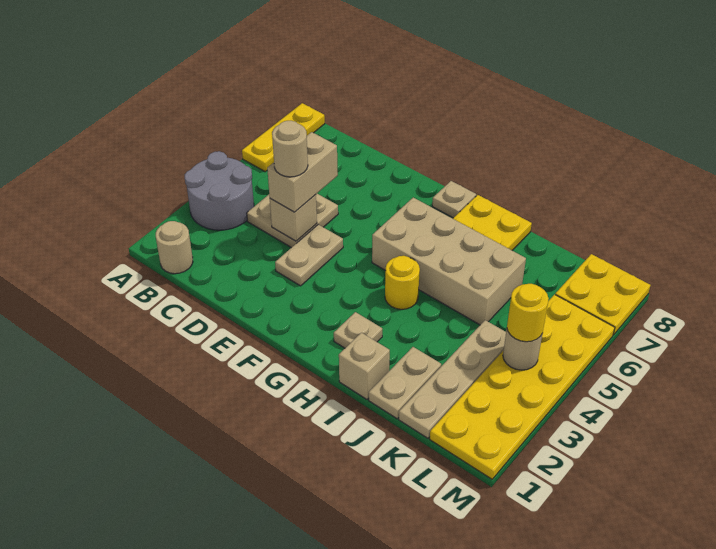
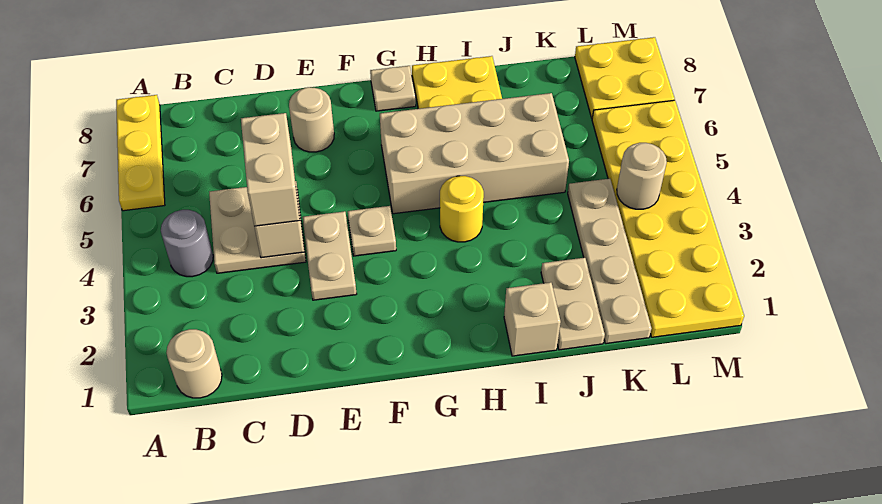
grey round brick A3:B4 level 1 -> grey round brick B4 level 1
tan round brick D4 level 4 -> tan round brick E7 level 1
tan plate H2 level 1 -> tan plate F4 level 1
yellow round brick L4 level 3 -> none

